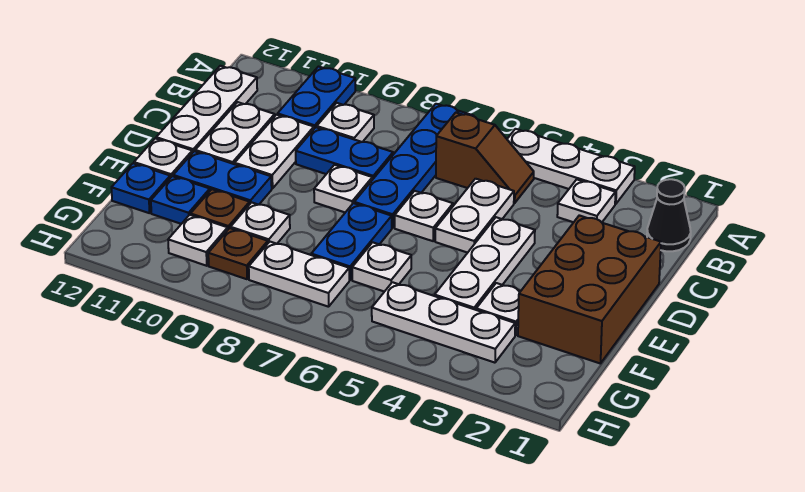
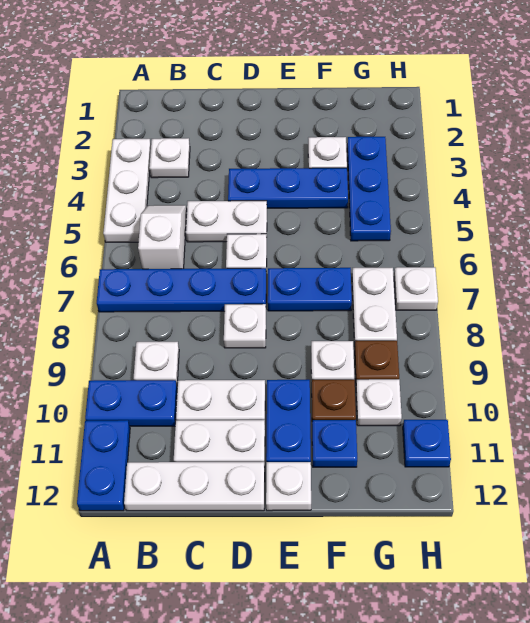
black cone B1 level 1 -> none
brown slope B5:B6 level 1 top 6 -> white slope B5:B6 level 1 top 6
blue plate C8:C9 level 1 -> blue plate A11:A12 level 1
brown brick D1:F2 level 1 -> none
white plate D4:F4 level 1 -> blue plate D4:F4 level 1
white plate F6 level 1 -> white plate H7 level 1
blue plate F12 level 1 -> blue plate H11 level 1
white plate G3:G5 level 1 -> blue plate G3:G5 level 1

